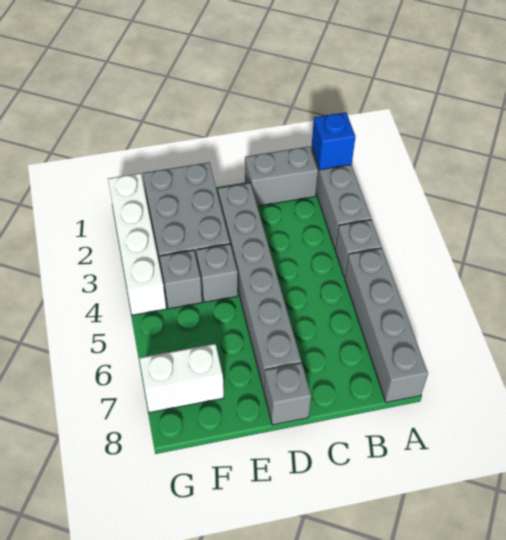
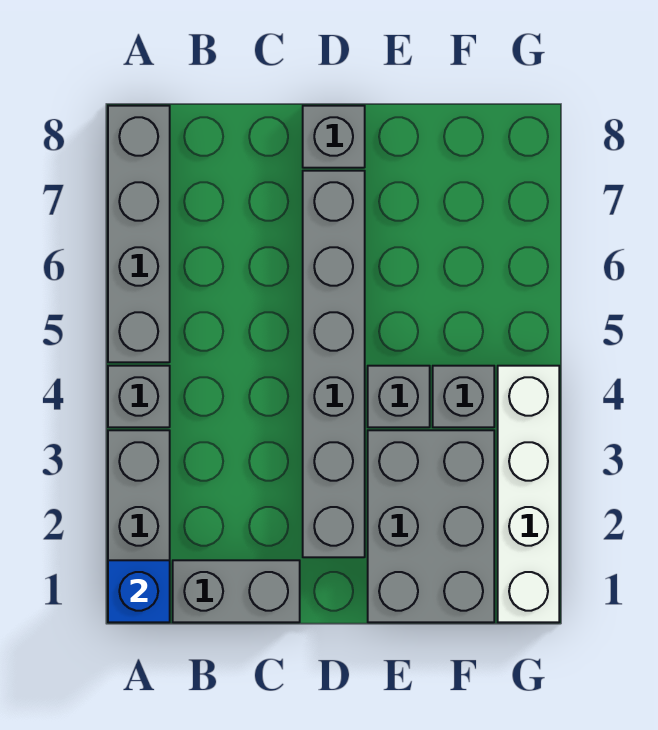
white brick F7:G7 level 1 -> none

